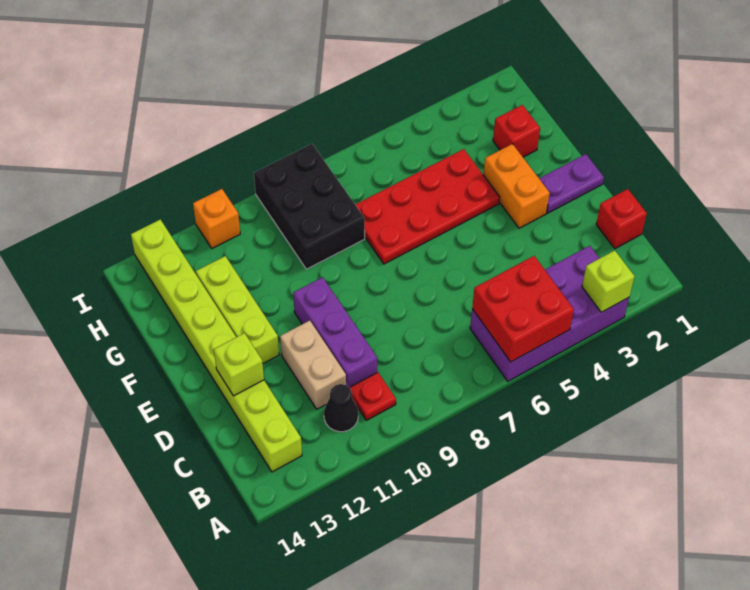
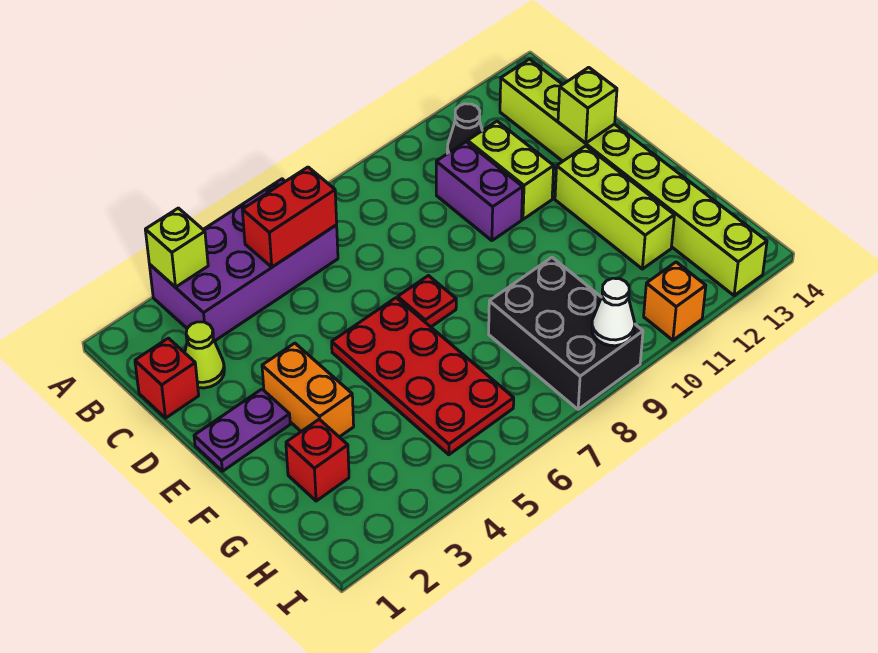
red brick A5:B6 level 2 -> red brick B5:B6 level 2
red plate B10 level 1 -> red plate E7 level 1
none -> lime cone C2 level 1
purple brick C10:E10 level 1 -> purple brick C10:D10 level 1
tan brick C11:D11 level 1 -> lime brick C11:D11 level 1
red plate F4:G7 level 1 -> red plate E5:H6 level 1
none -> white cone I9 level 2

